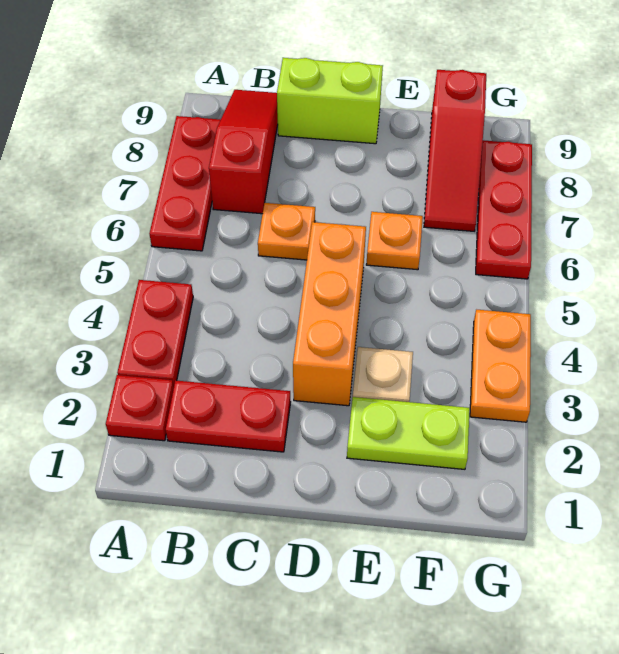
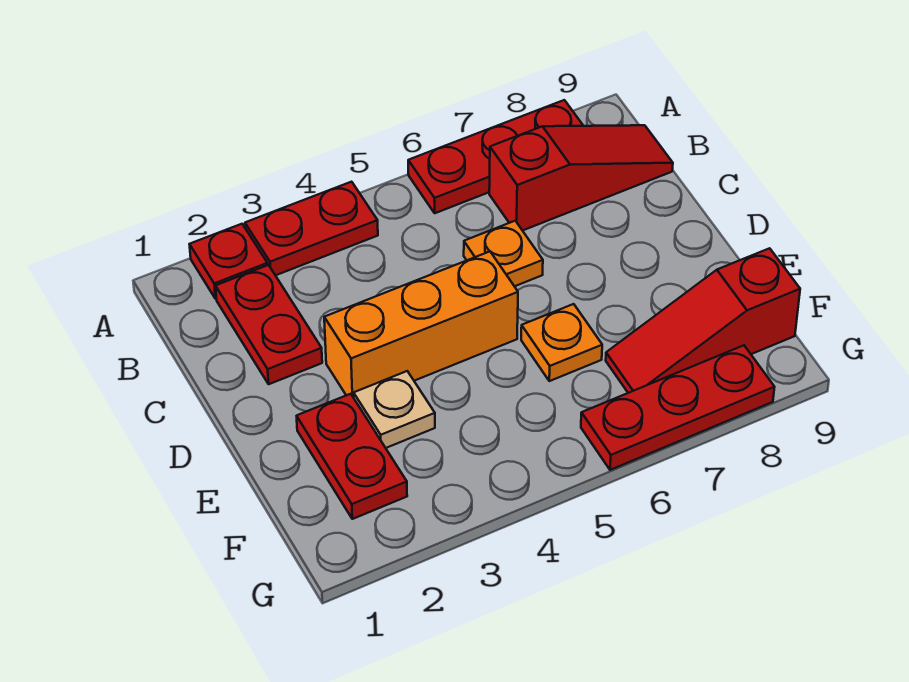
lime brick C9:D9 level 1 -> none
lime plate E2:F2 level 1 -> red plate E2:F2 level 1
orange plate G3:G4 level 1 -> none

